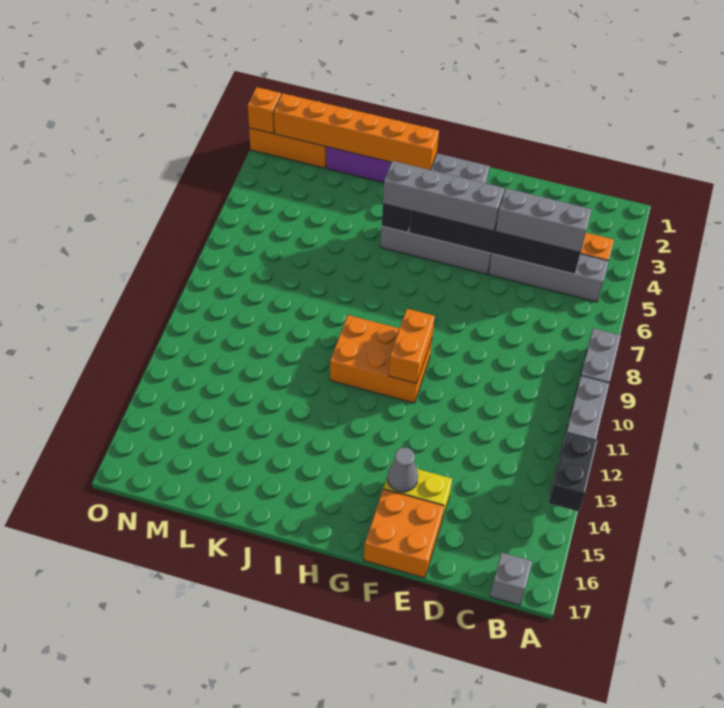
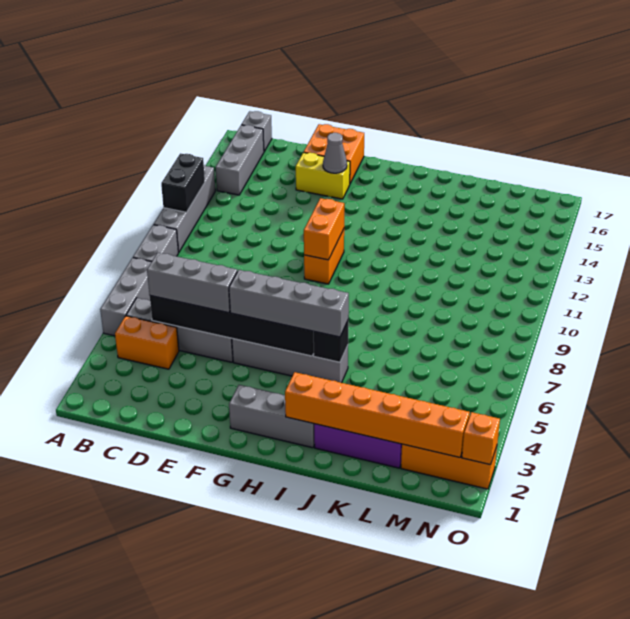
none -> grey brick A5:A7 level 1
black brick A13:A14 level 2 -> black brick A11:A12 level 2
none -> grey brick B14:B16 level 1
orange brick G10:I11 level 1 -> orange brick G10:G11 level 1

